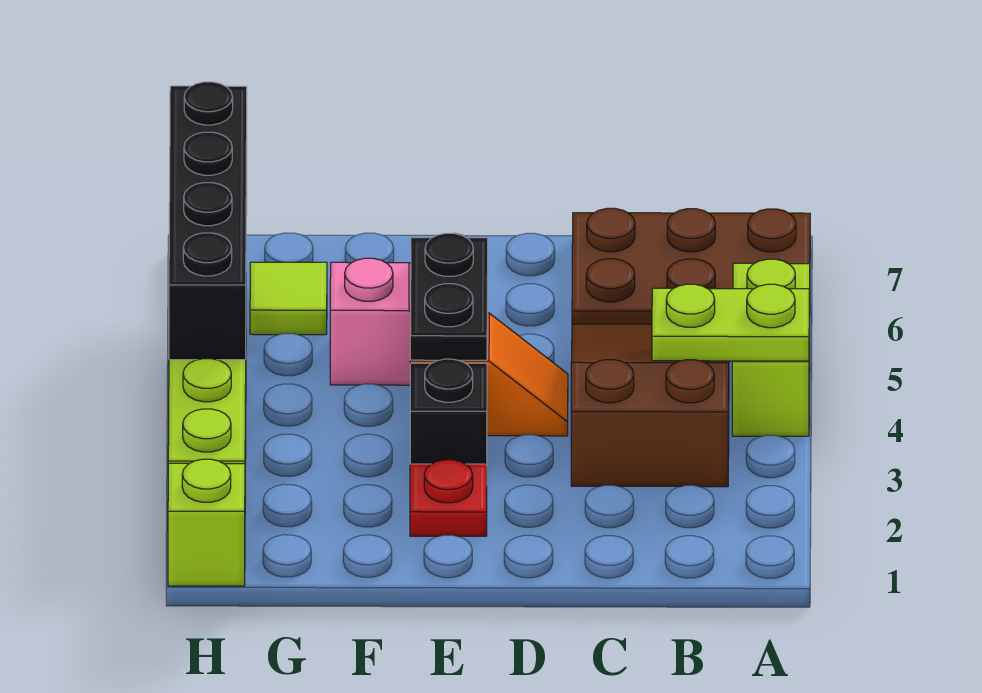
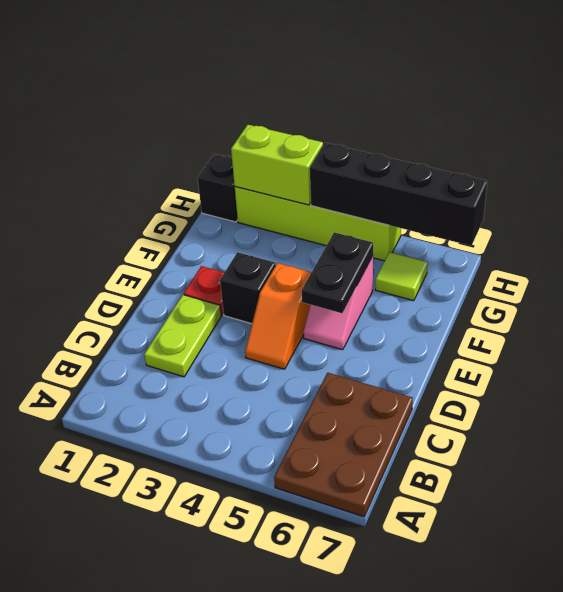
lime brick A4:A5 level 1 -> lime brick H2:H3 level 2
lime plate A4:B4 level 2 -> lime plate C2:D2 level 1
brown slope B3:C5 level 1 top 3 -> none
black plate E4:E5 level 2 -> black plate E5:F5 level 2
lime brick H1 level 1 -> black brick H1 level 1

